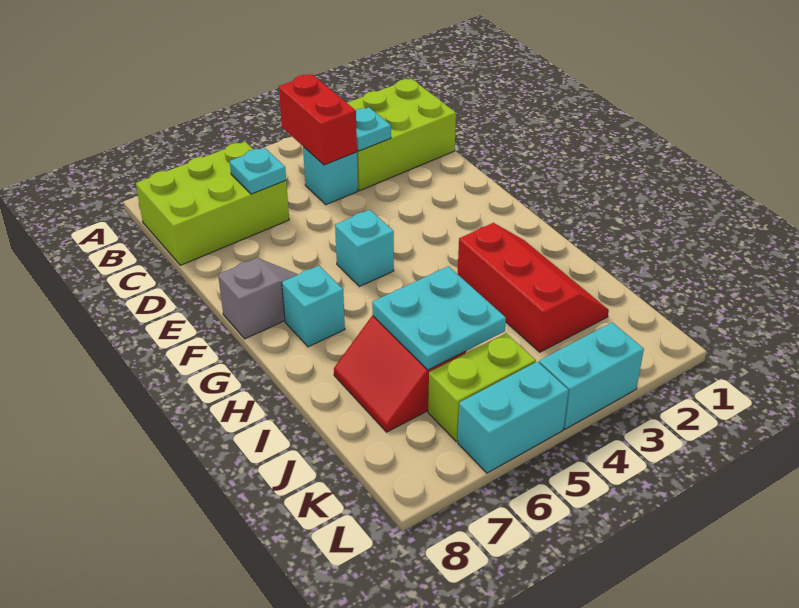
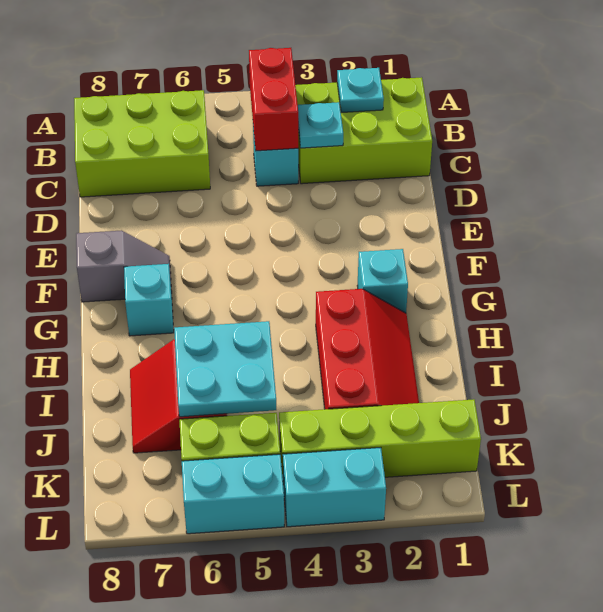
cyan plate C6 level 2 -> cyan plate B2 level 2
cyan brick F5 level 1 -> cyan brick G2 level 1
none -> lime brick K1:K4 level 1

